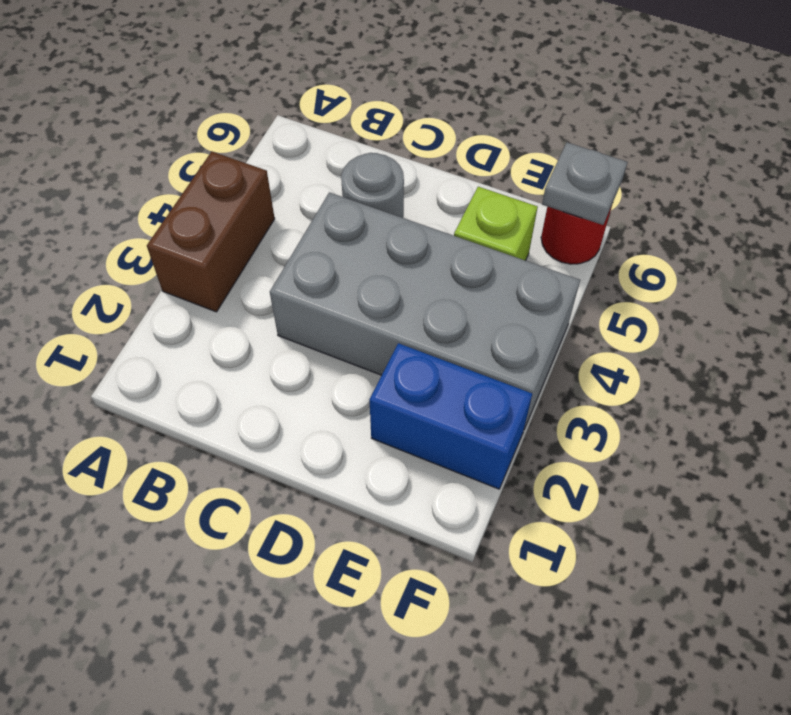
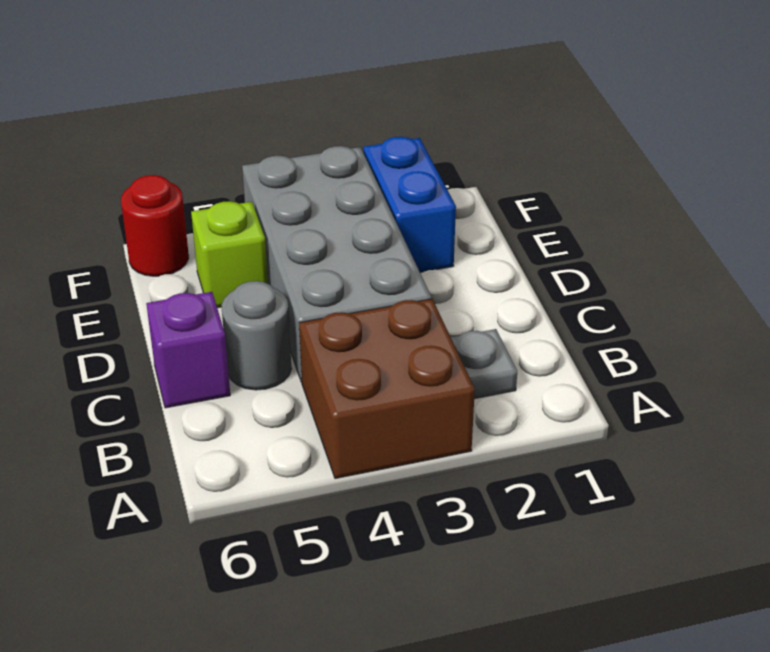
brown brick A3:A4 level 1 -> brown brick A3:B4 level 1
none -> purple brick C6 level 1
grey plate F6 level 2 -> grey plate B2 level 1

